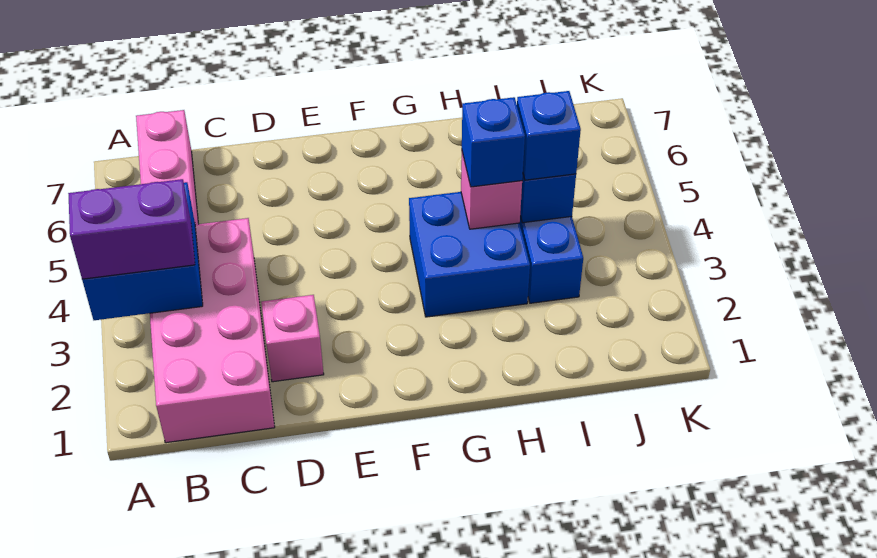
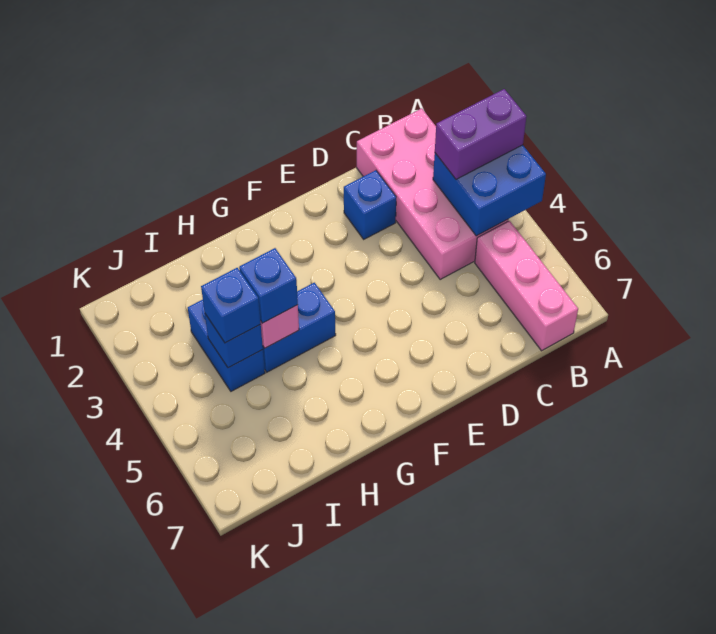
pink brick D2 level 1 -> blue brick D2 level 1
blue brick G3:H4 level 1 -> blue brick G4:H4 level 1

